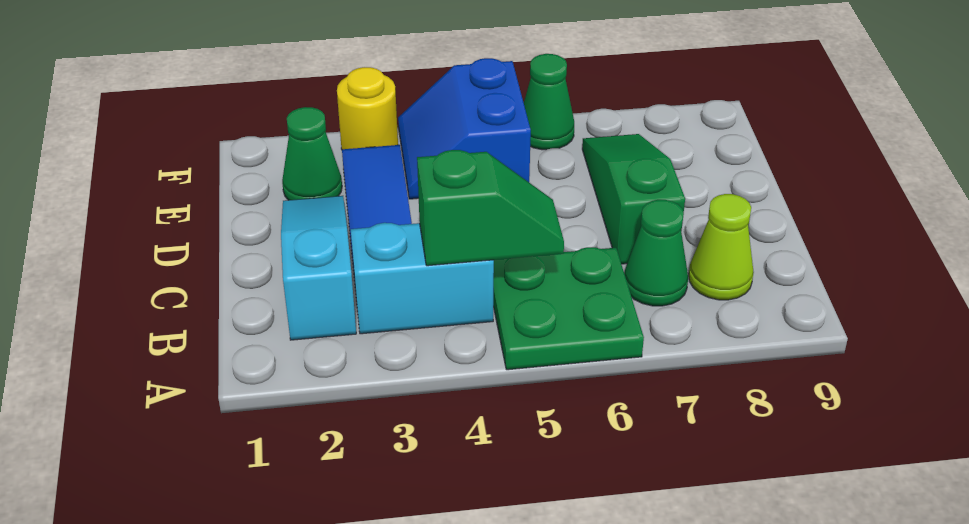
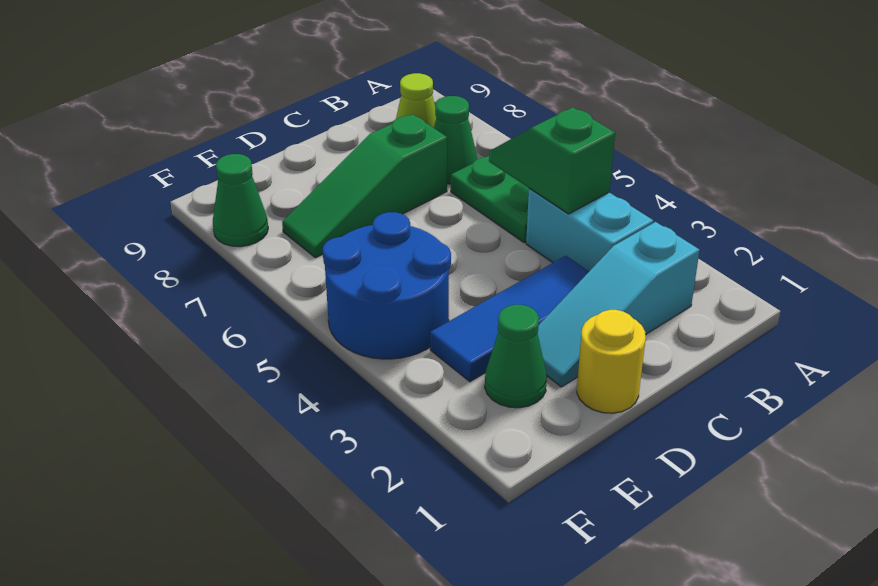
blue slope E4:F5 level 1 top 5 -> blue round brick E4:F5 level 1
yellow round brick F3 level 1 -> yellow round brick D1 level 1
green cone F6 level 1 -> green cone F8 level 1

